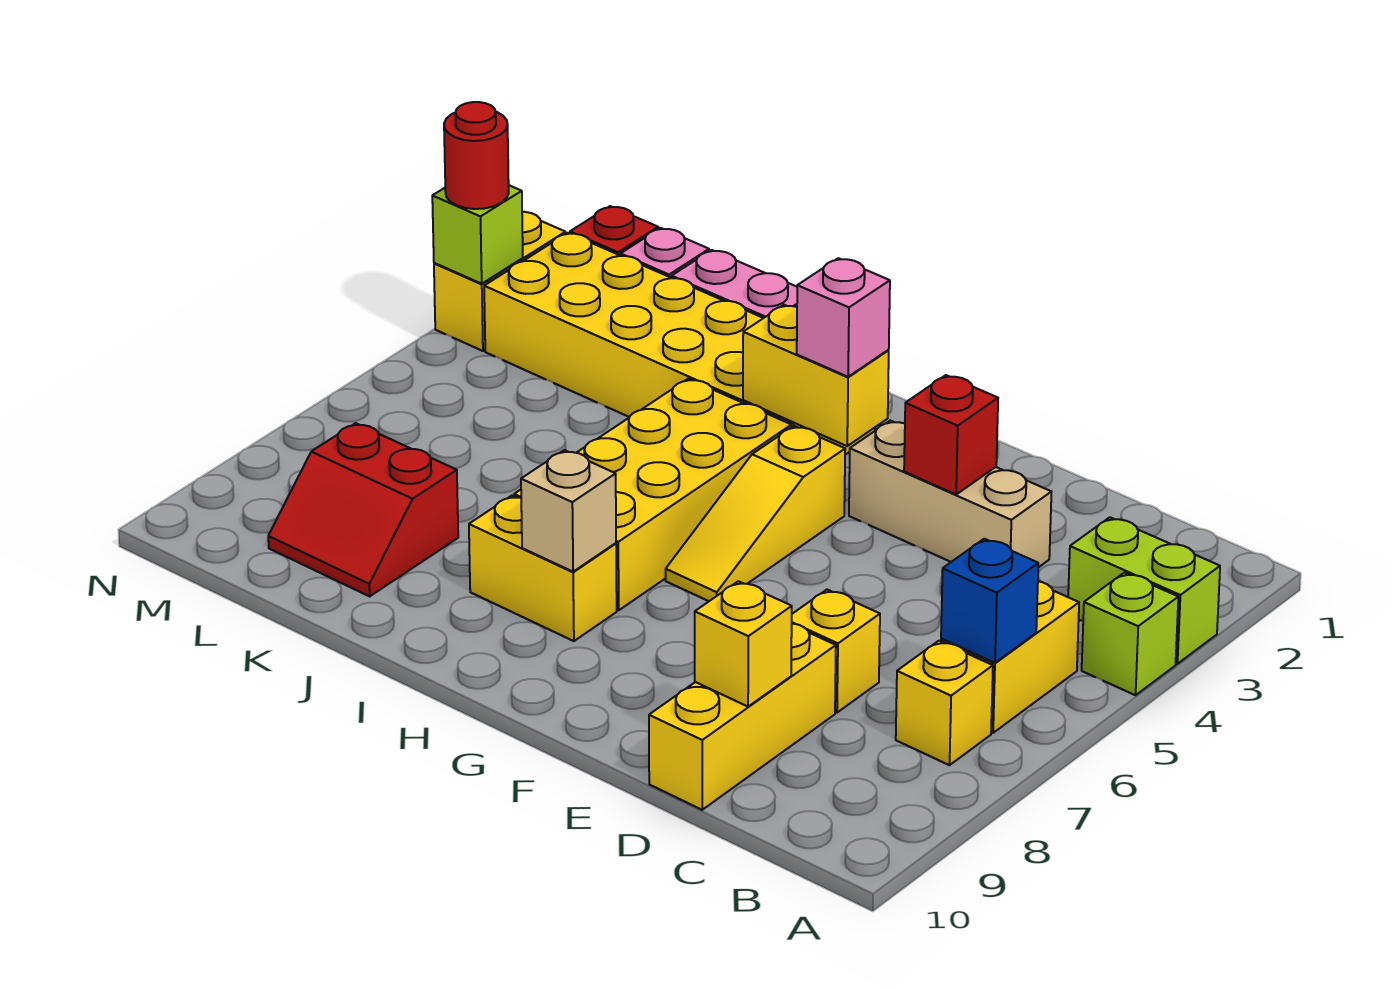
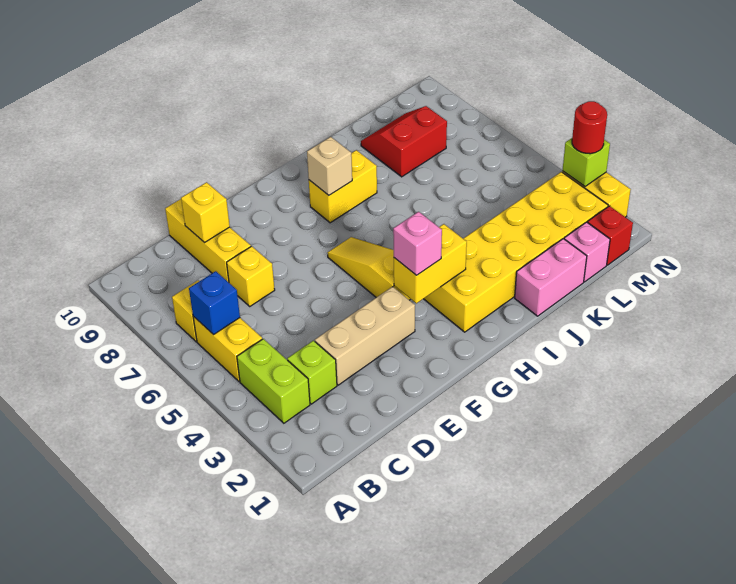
lime brick A3:B3 level 1 -> lime brick B3:B4 level 1
lime brick A4 level 1 -> lime brick C3 level 1
red brick E3 level 2 -> none
yellow brick H4:I7 level 1 -> none

